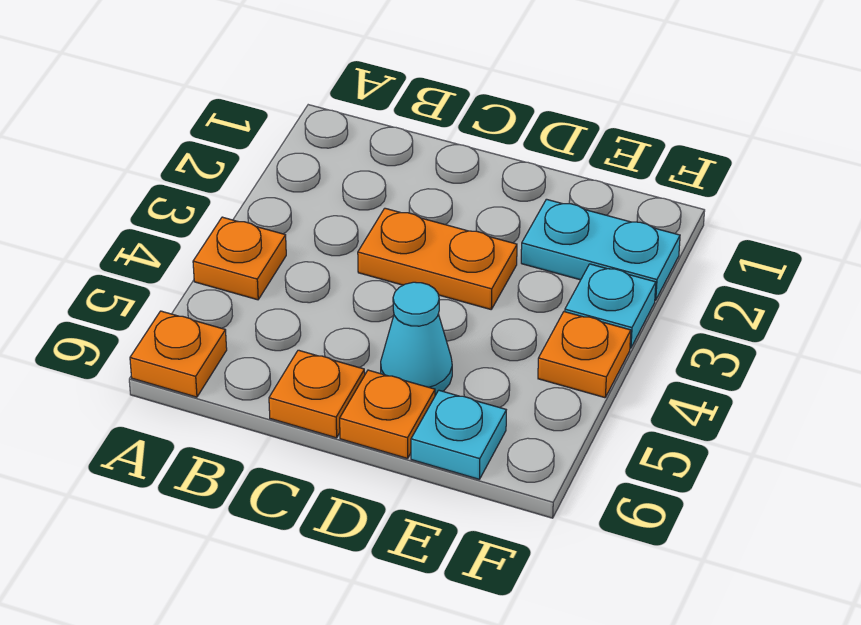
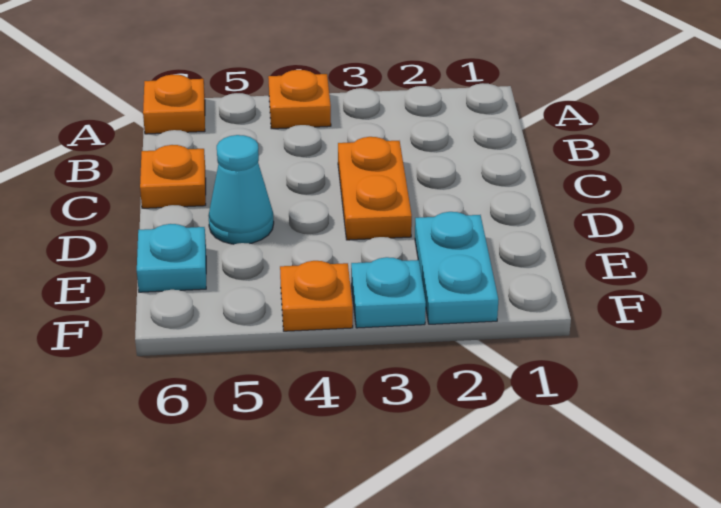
orange plate D6 level 1 -> none

